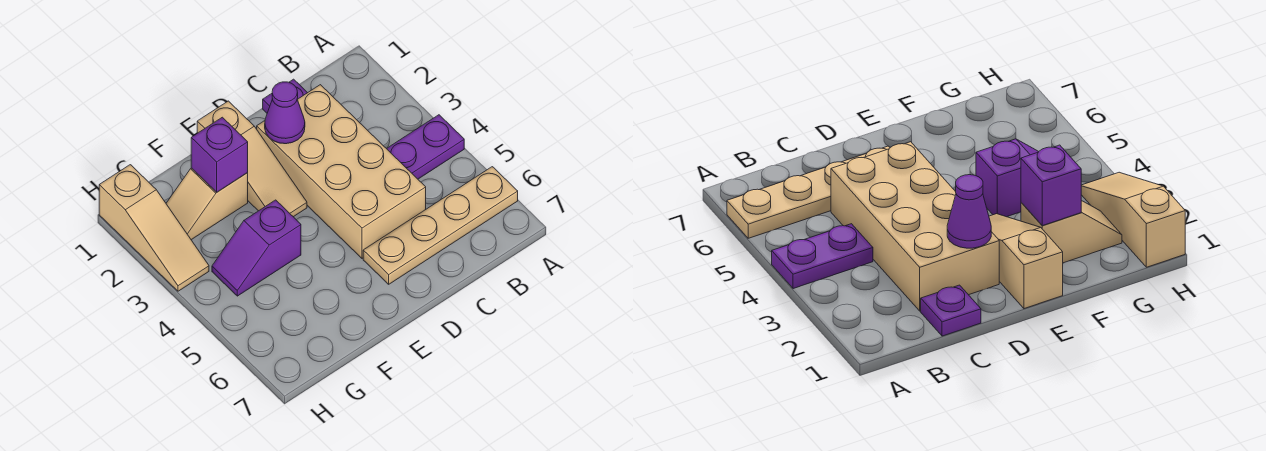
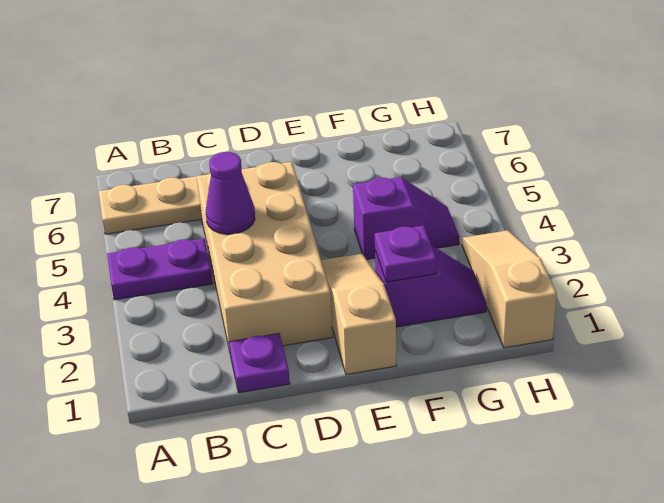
purple cone D2 level 2 -> purple cone C4 level 2
tan slope F2:G2 level 1 top F -> purple slope F2:G2 level 1 top F
purple brick F2 level 2 -> purple plate F2 level 2

